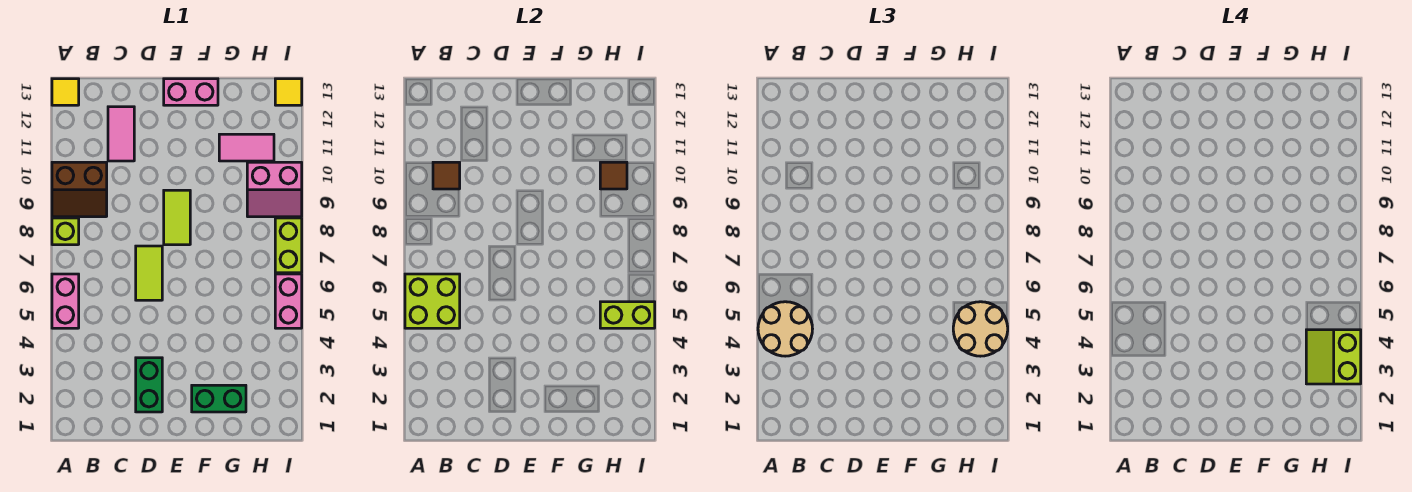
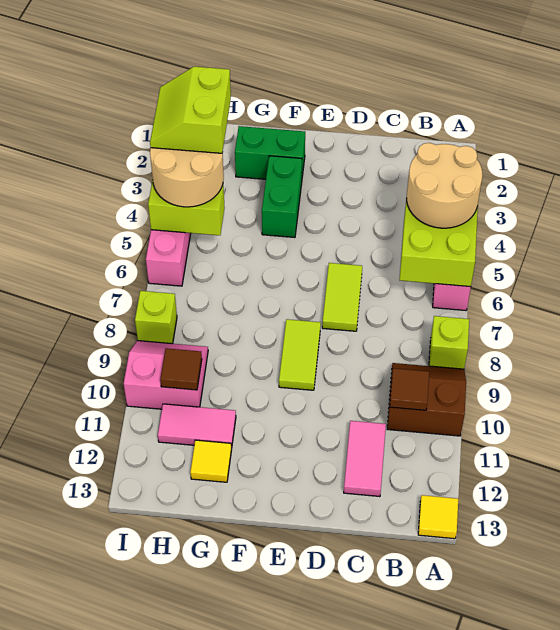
green brick D2:D3 level 1 -> green brick F3:F4 level 1
pink brick E13:F13 level 1 -> none
lime slope H3:I4 level 4 top I -> lime slope H3:I4 level 4 top H
lime brick I7:I8 level 1 -> lime brick I8 level 1
yellow tile I13 level 1 -> yellow tile G12 level 1

